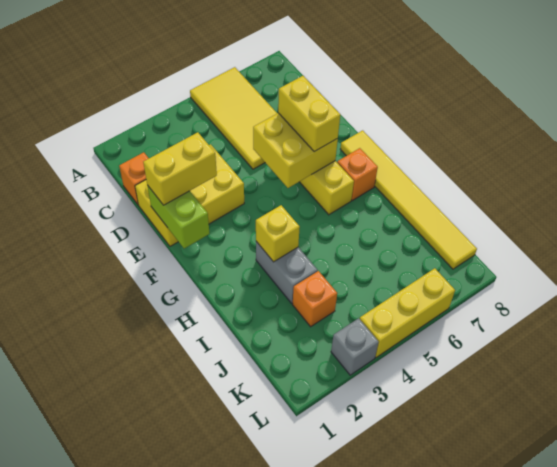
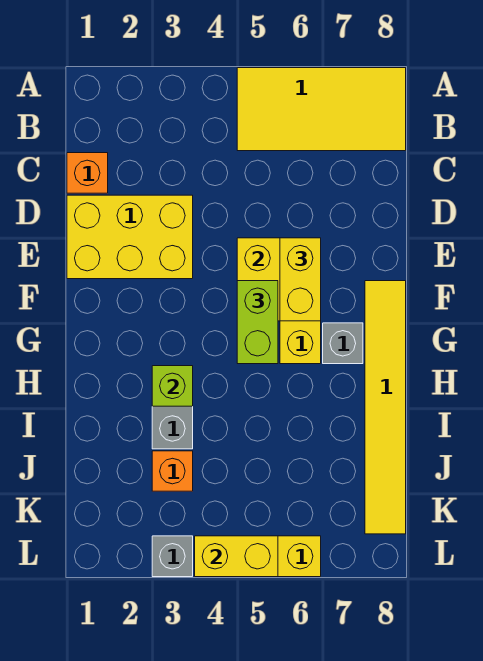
yellow tile A5:D6 level 1 -> yellow tile A5:B8 level 1
lime brick E1:F1 level 2 -> lime brick F5:G5 level 3
yellow brick E1:E2 level 3 -> yellow brick L4:L5 level 2
orange brick G7 level 1 -> grey brick G7 level 1
yellow brick H3 level 2 -> lime brick H3 level 2

